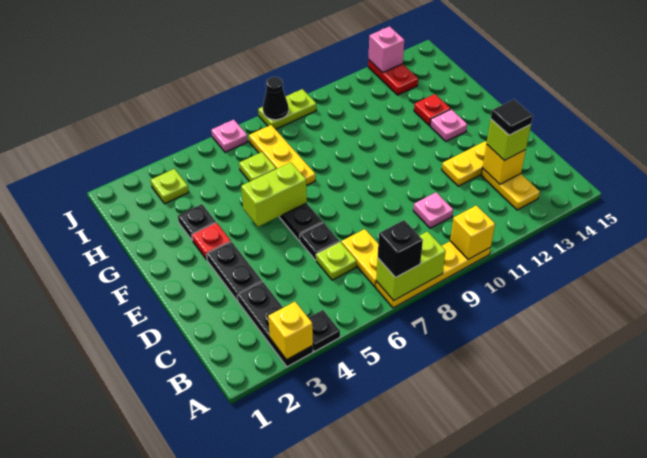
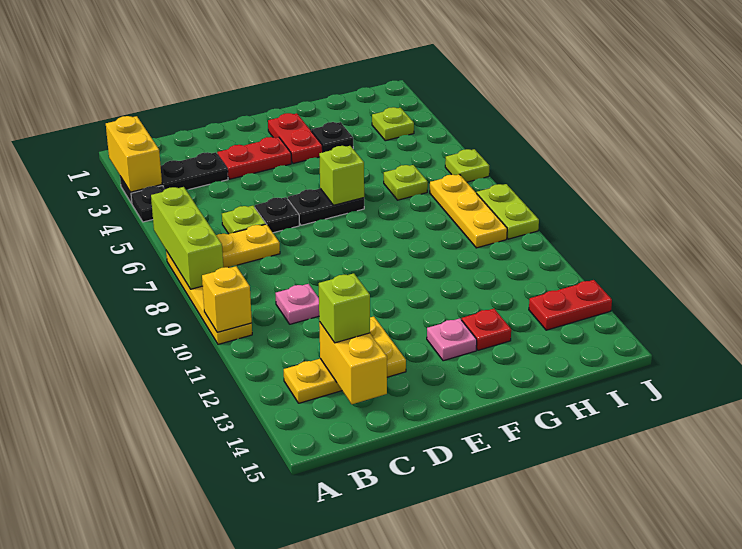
yellow brick A3 level 2 -> yellow brick A2:A3 level 2
lime brick A7:A8 level 2 -> lime brick A6:A8 level 2
black brick A7 level 3 -> none
yellow brick C13 level 2 -> yellow brick C13:C14 level 2
black tile C13 level 4 -> none
black plate D3:E3 level 1 -> red plate D3:E3 level 1
red plate F3 level 1 -> red plate F2:F3 level 1
lime brick F5:F6 level 2 -> lime brick F6 level 2
yellow plate G7:I7 level 1 -> yellow plate I7:I9 level 1
pink plate J6 level 1 -> lime plate J6 level 1
black cone J8 level 2 -> none
pink brick J13 level 2 -> none

